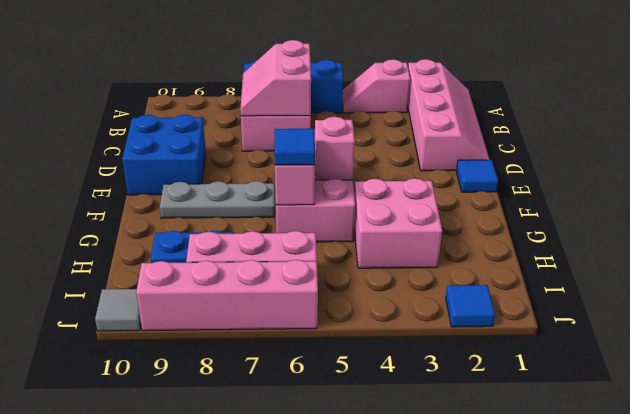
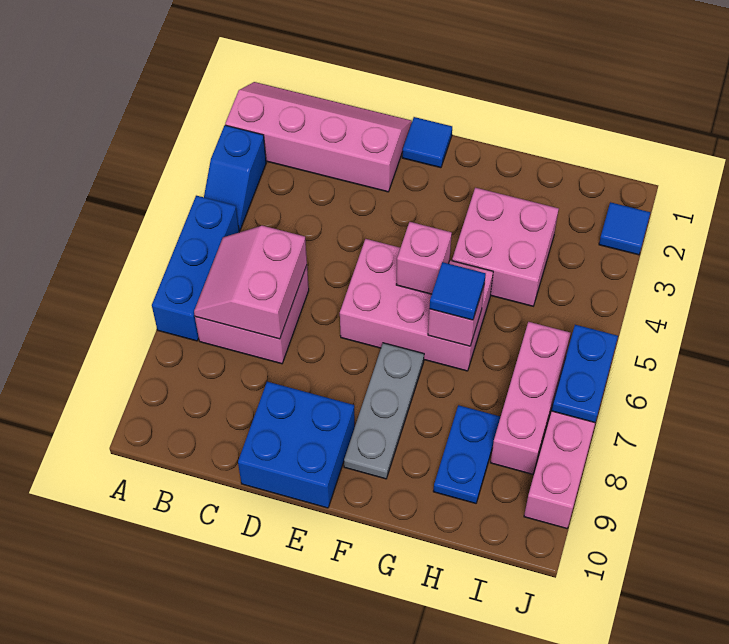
pink slope A3:A4 level 1 top 3 -> blue slope A3:A4 level 1 top 3
pink slope B6:C7 level 2 top 6 -> pink slope B6:C7 level 2 top C
none -> blue plate J6:J7 level 2
grey tile J10 level 1 -> none

